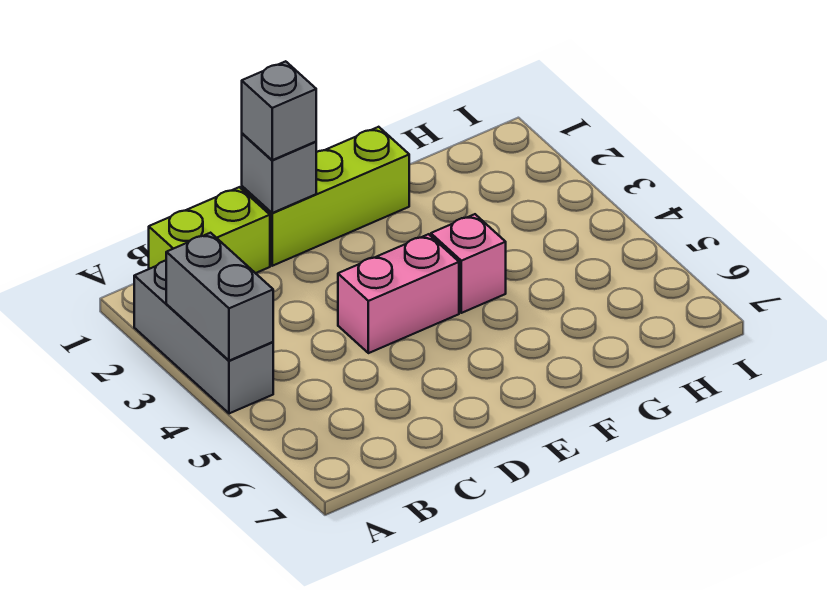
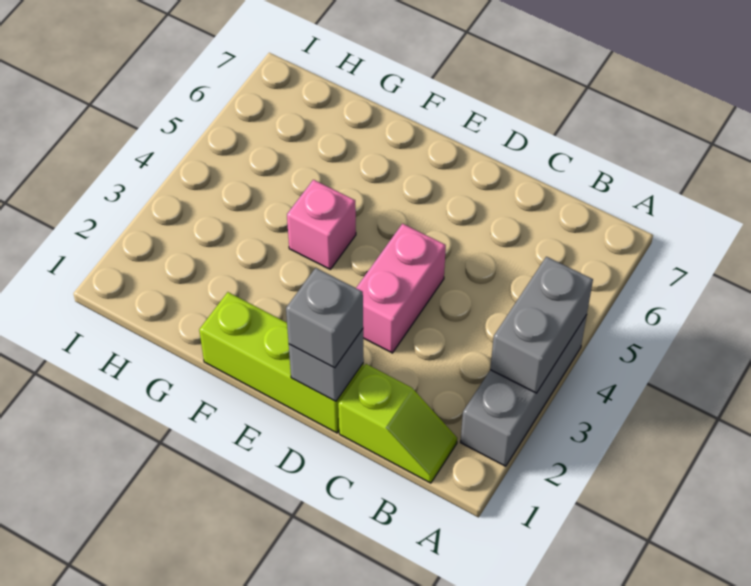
lime brick B1:C1 level 1 -> lime slope B1:C1 level 1 top C
pink brick D4:E4 level 1 -> pink brick D3:D4 level 1

